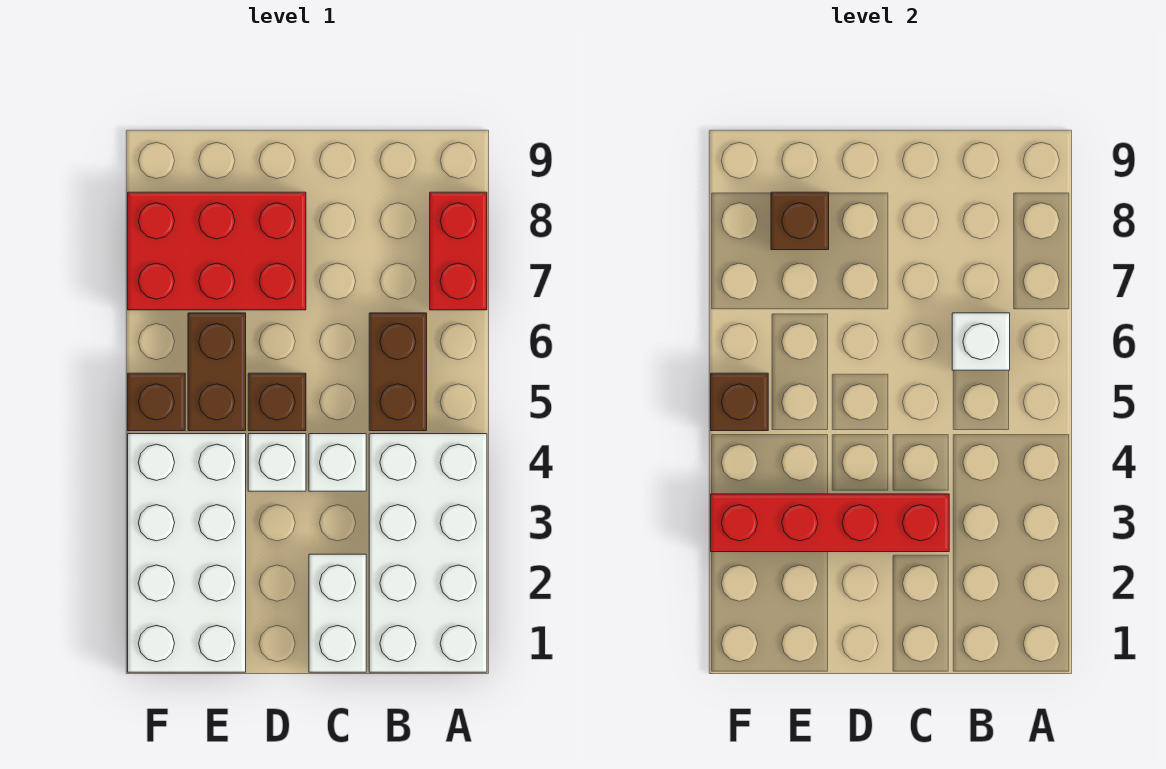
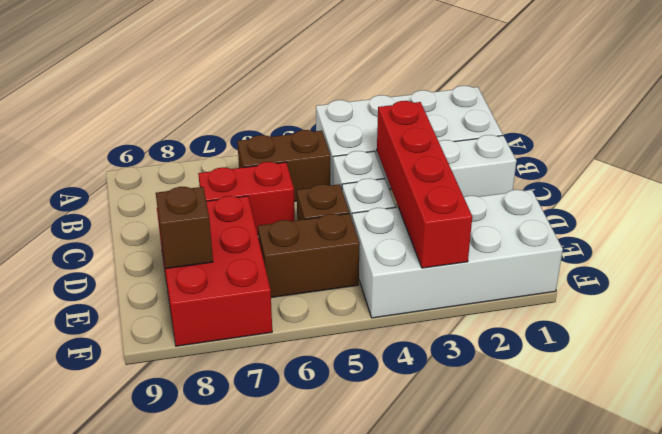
red brick A7:A8 level 1 -> red brick C6:C7 level 1
white brick B6 level 2 -> none
brown brick F5 level 1 -> none
brown brick F5 level 2 -> none

